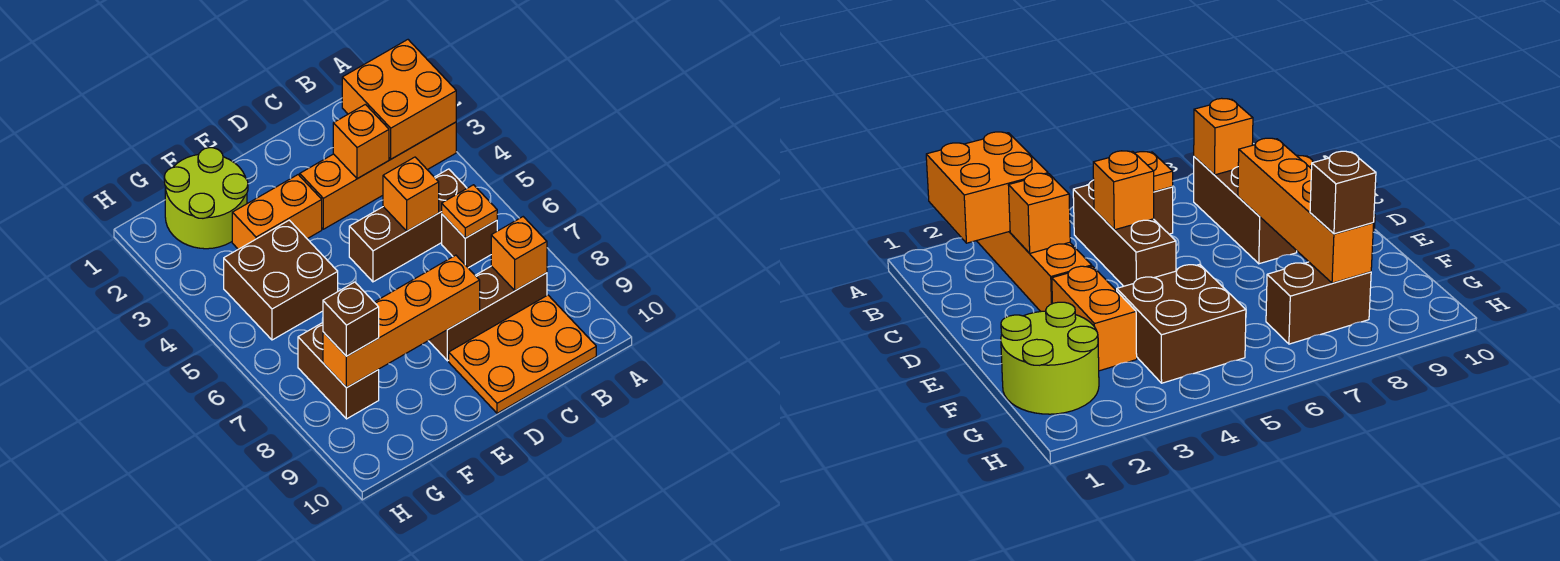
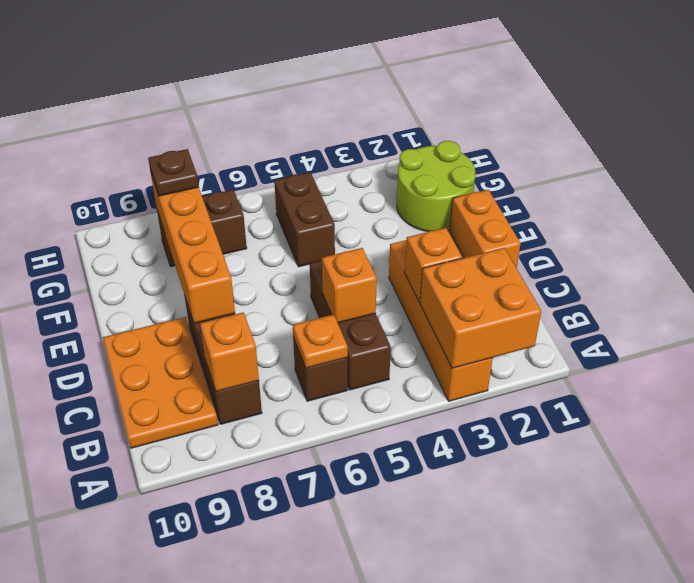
orange brick E3:F3 level 1 -> orange brick D1:E1 level 1
brown brick F4:G5 level 1 -> brown brick F5:G5 level 1
brown brick G8 level 3 -> brown plate G8 level 3

